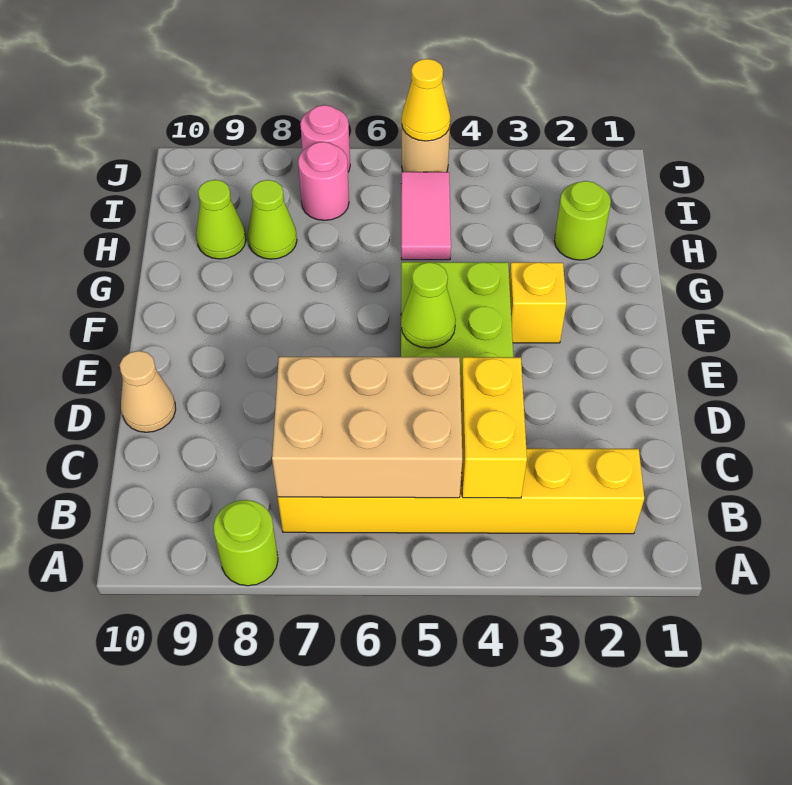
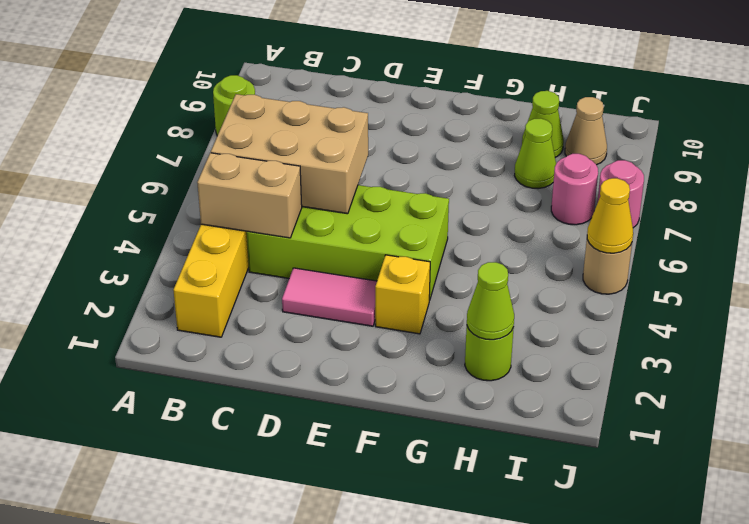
yellow brick B4:C4 level 2 -> tan brick B4:C4 level 2
tan brick B5:C7 level 2 -> tan brick B5:D6 level 2
tan cone D10 level 1 -> tan cone I9 level 1
lime cone E5 level 2 -> lime cone H2 level 2
pink tile H5:I5 level 1 -> pink tile D3:E3 level 1

